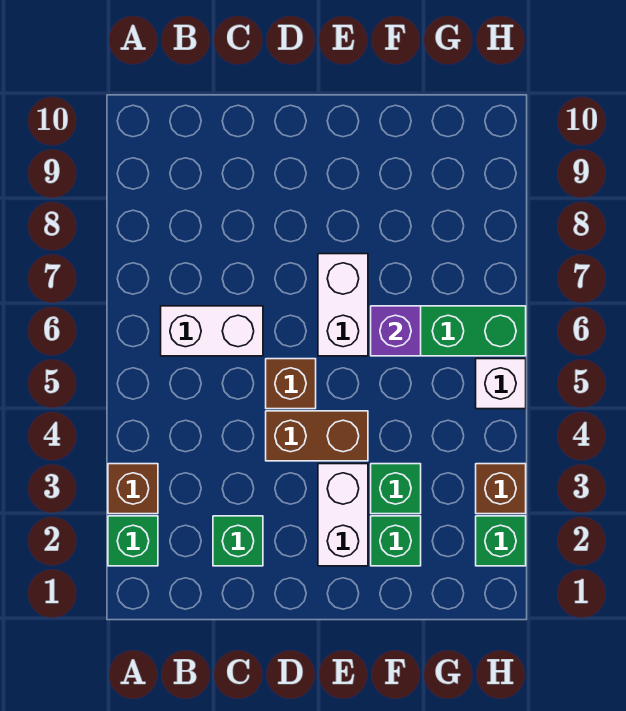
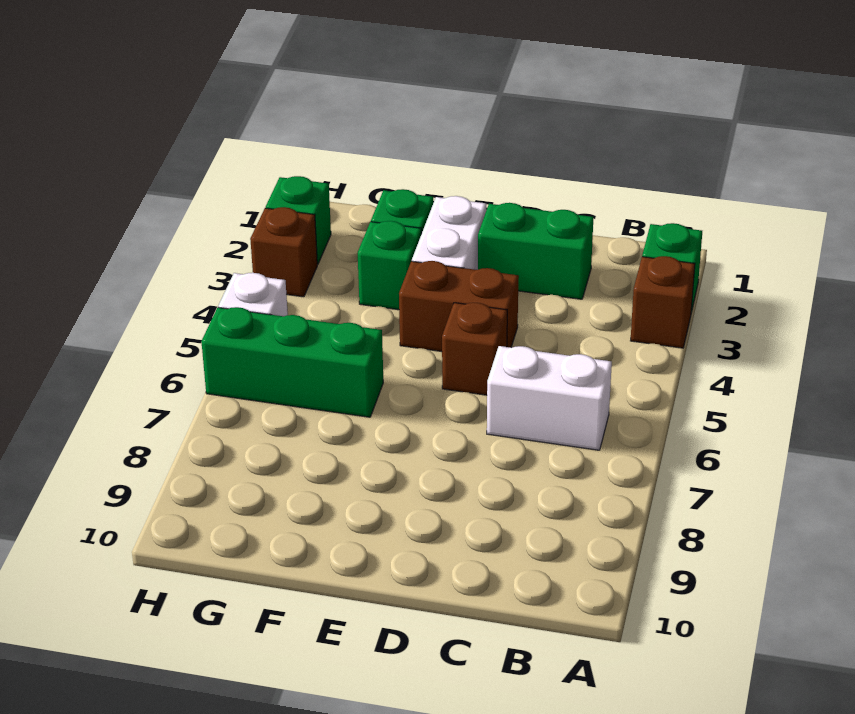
green brick C2 level 1 -> green brick C2:D2 level 1
white brick E6:E7 level 1 -> none
purple brick F6 level 2 -> none

